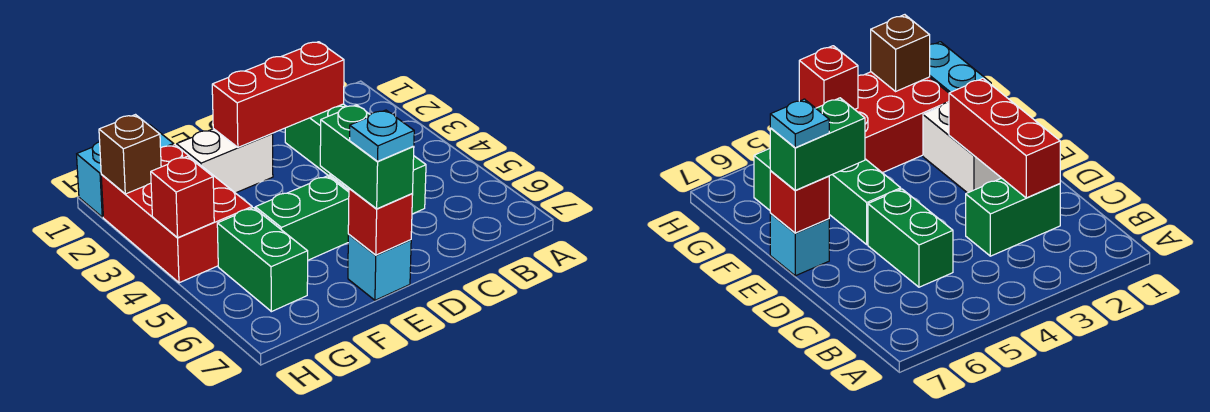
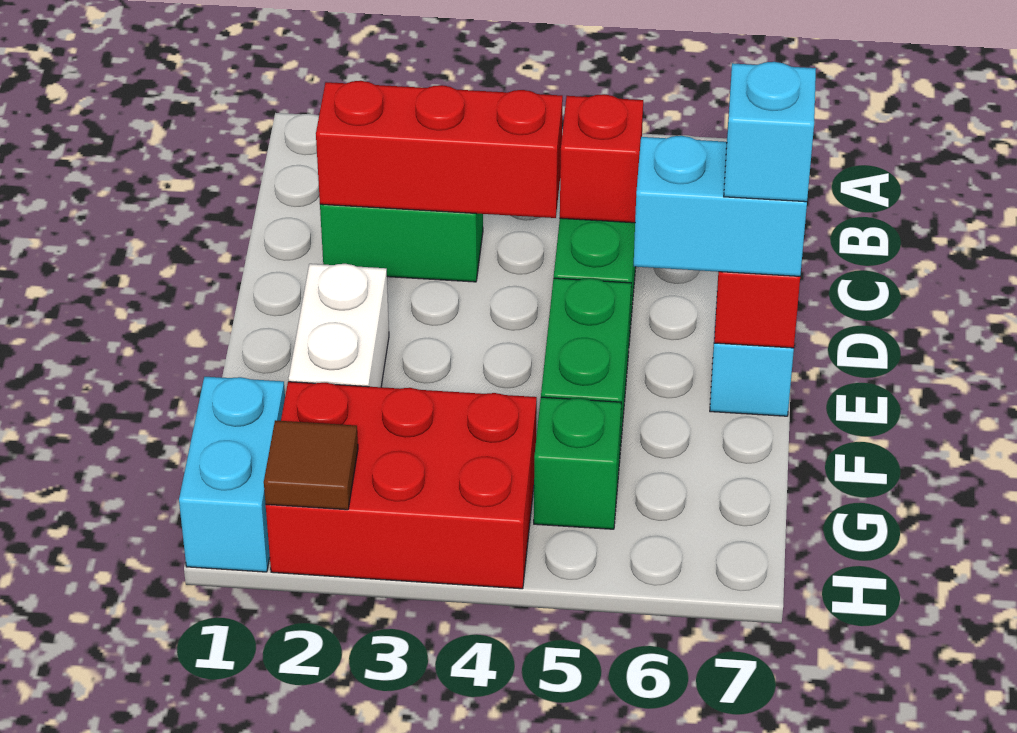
red brick C2:E2 level 2 -> red brick C2:C4 level 2
green brick E6:E7 level 3 -> cyan brick E6:E7 level 3
cyan plate E7 level 4 -> cyan brick E7 level 4
green brick G5:G6 level 1 -> green brick G5 level 1
brown brick H2 level 2 -> brown tile H2 level 2
red brick H4 level 2 -> red brick C5 level 2

